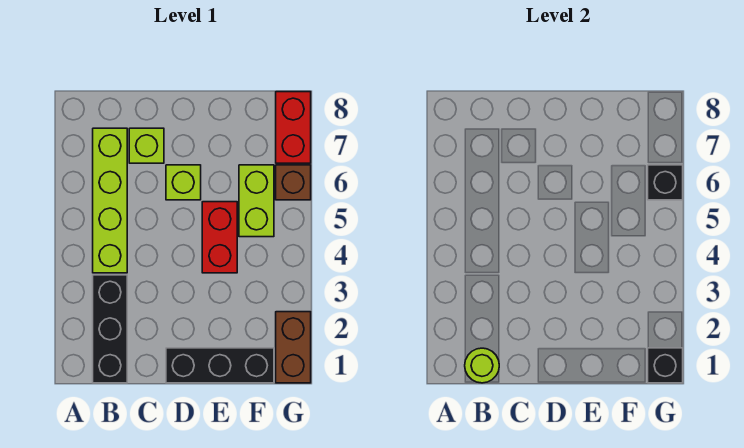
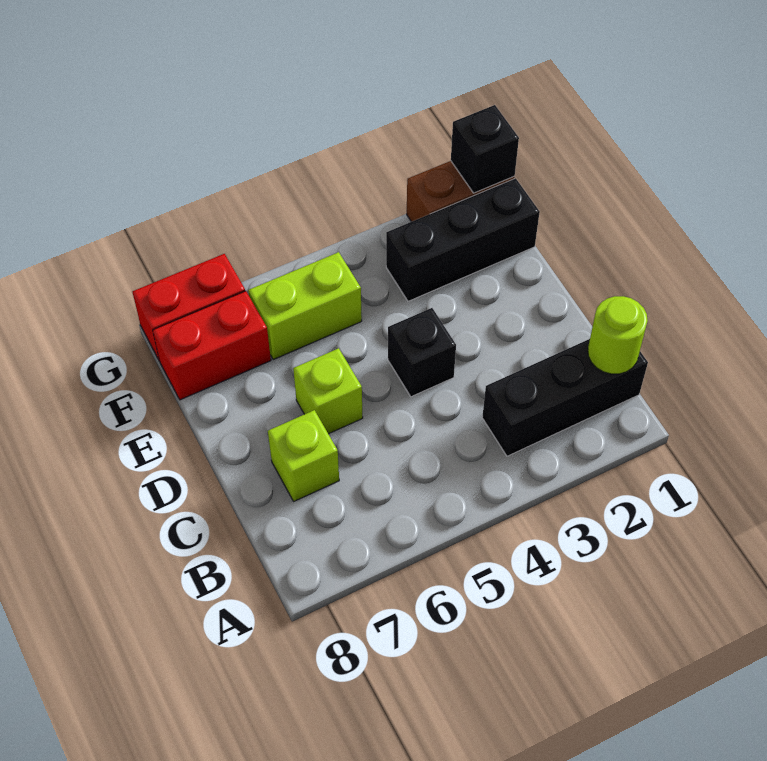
lime brick B4:B7 level 1 -> none
black brick D1:F1 level 1 -> black brick F1:F3 level 1
red brick E4:E5 level 1 -> red brick F7:F8 level 1
brown brick G6 level 1 -> none
black brick G6 level 2 -> black brick D4 level 1

